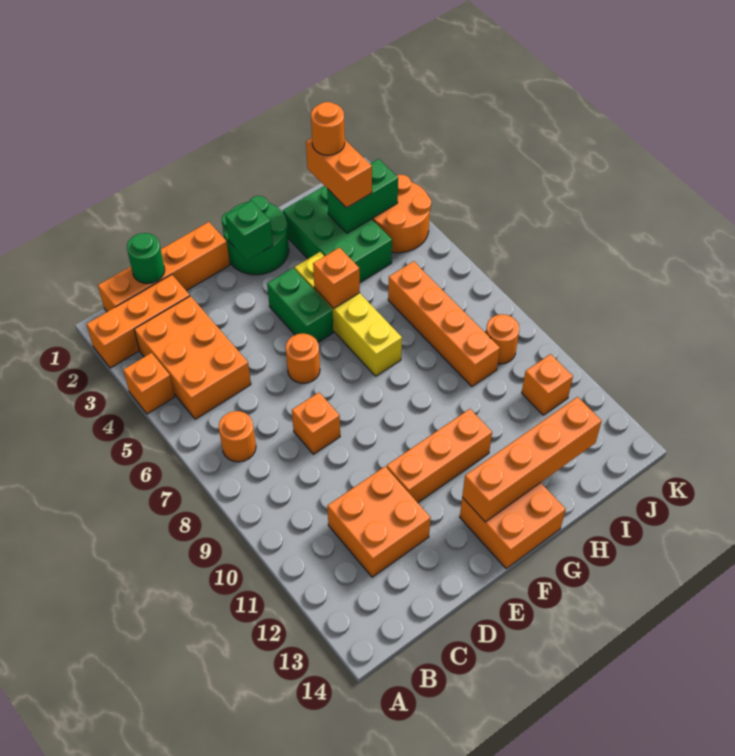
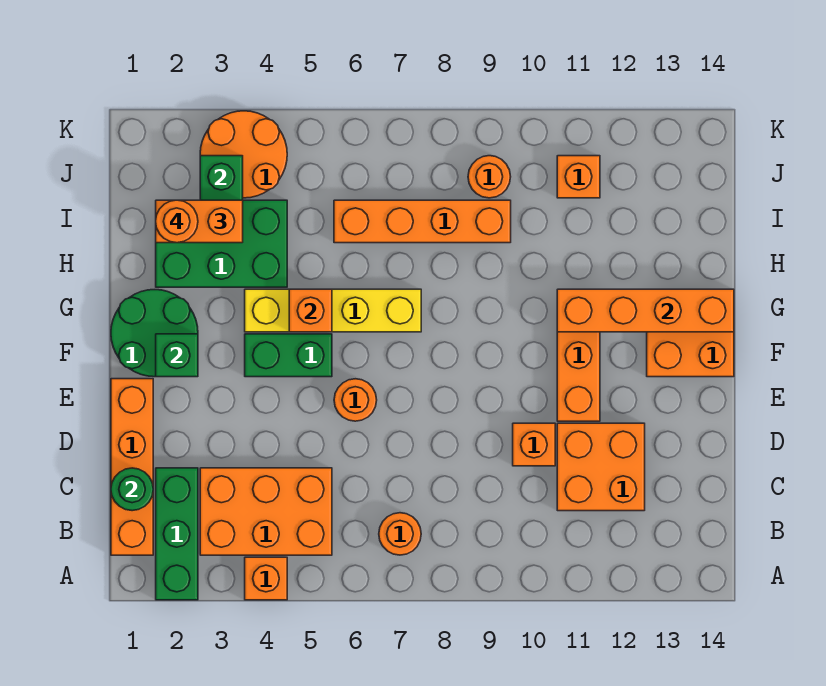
orange brick A2:C2 level 1 -> green brick A2:C2 level 1
orange brick D8 level 1 -> orange brick D10 level 1
orange brick F13:I13 level 2 -> orange brick G11:G14 level 2

